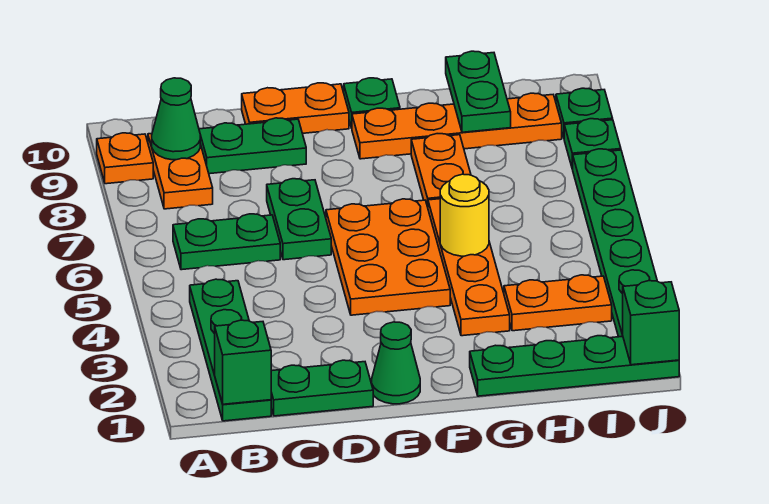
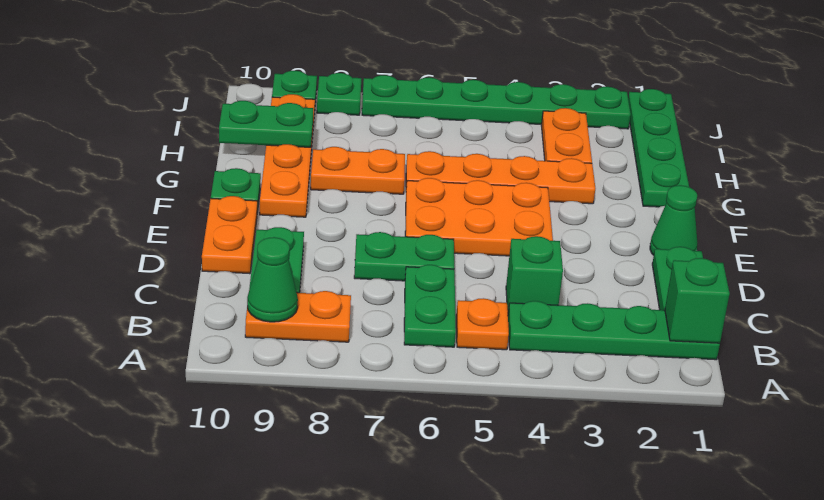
orange plate A9 level 1 -> orange plate B5 level 1
yellow round brick G5 level 2 -> none
green brick J1 level 2 -> green brick C4 level 1

